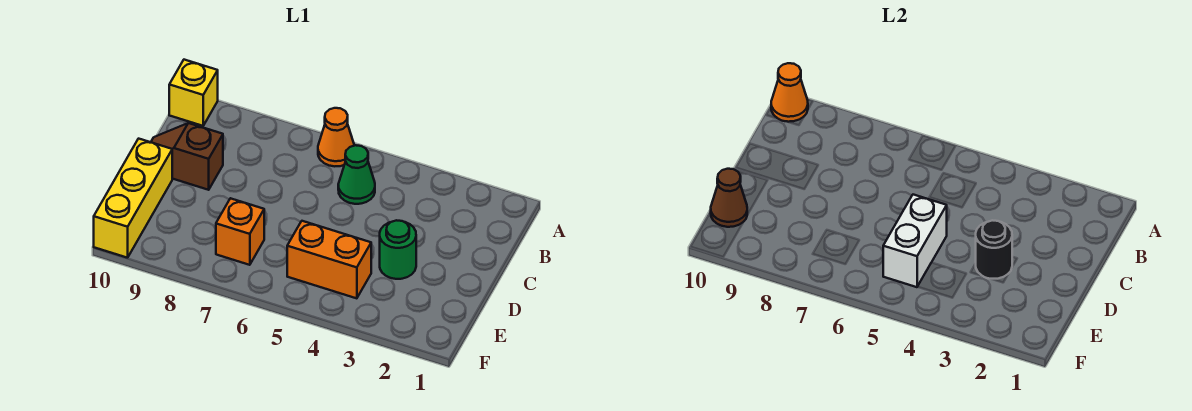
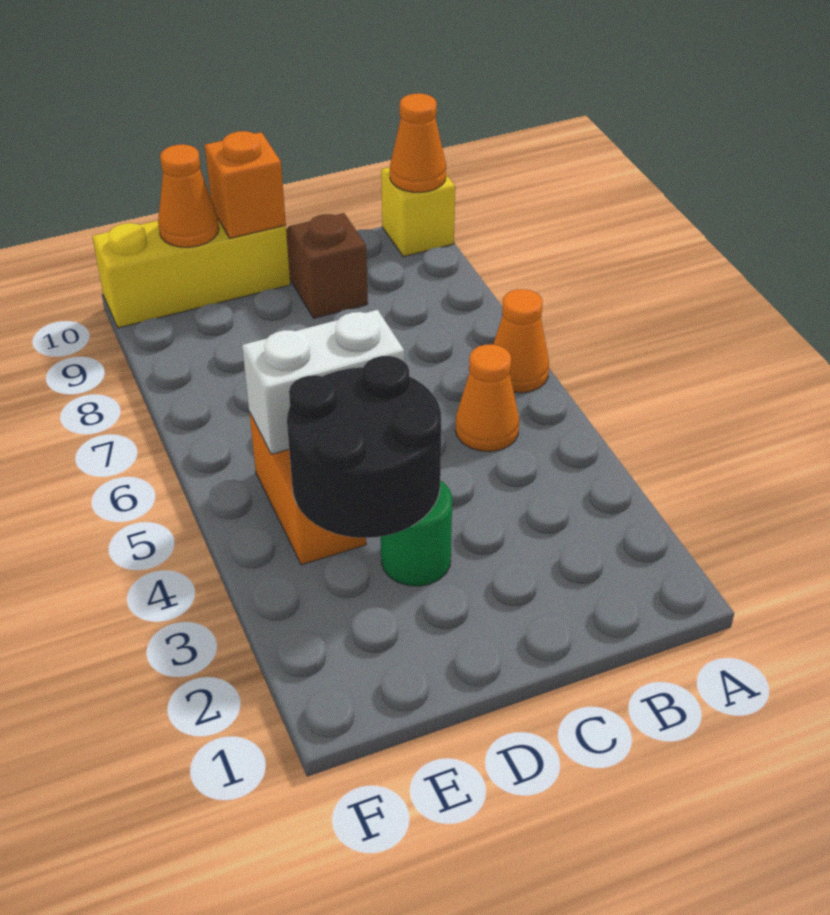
green cone B5 level 1 -> orange cone B5 level 1
black round brick D3 level 2 -> black round brick D3:E4 level 2
orange brick E7 level 1 -> orange brick D10 level 2
brown cone E10 level 2 -> orange cone E10 level 2

